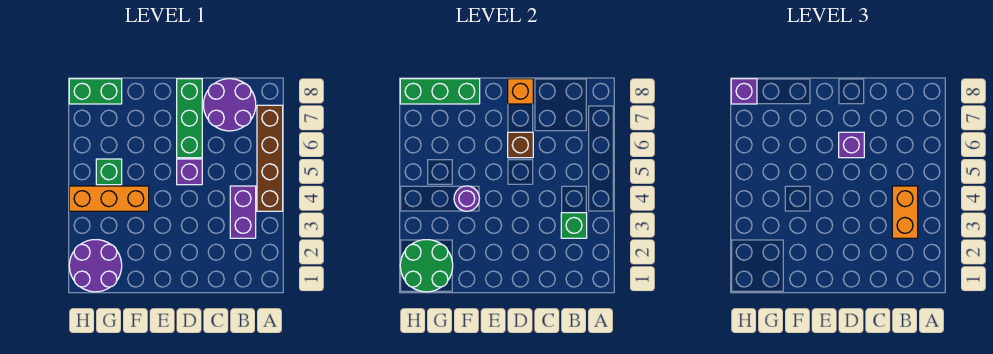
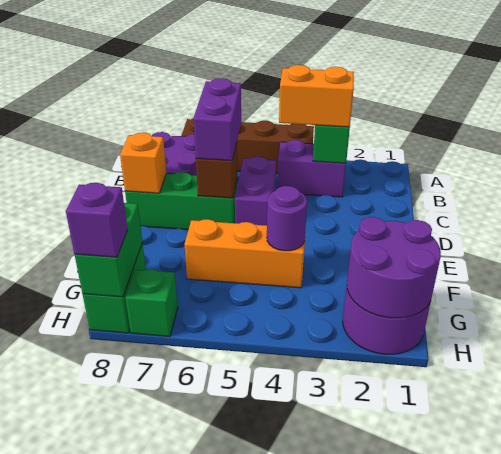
purple brick D5 level 1 -> purple brick C5:D5 level 1
purple brick D6 level 3 -> purple brick C6:D6 level 3
orange brick F4:H4 level 1 -> orange brick F4:F6 level 1
green brick F8:H8 level 2 -> green brick G8:H8 level 2
green round brick G1:H2 level 2 -> purple round brick G1:H2 level 2
green brick G5 level 1 -> green brick H7 level 1

